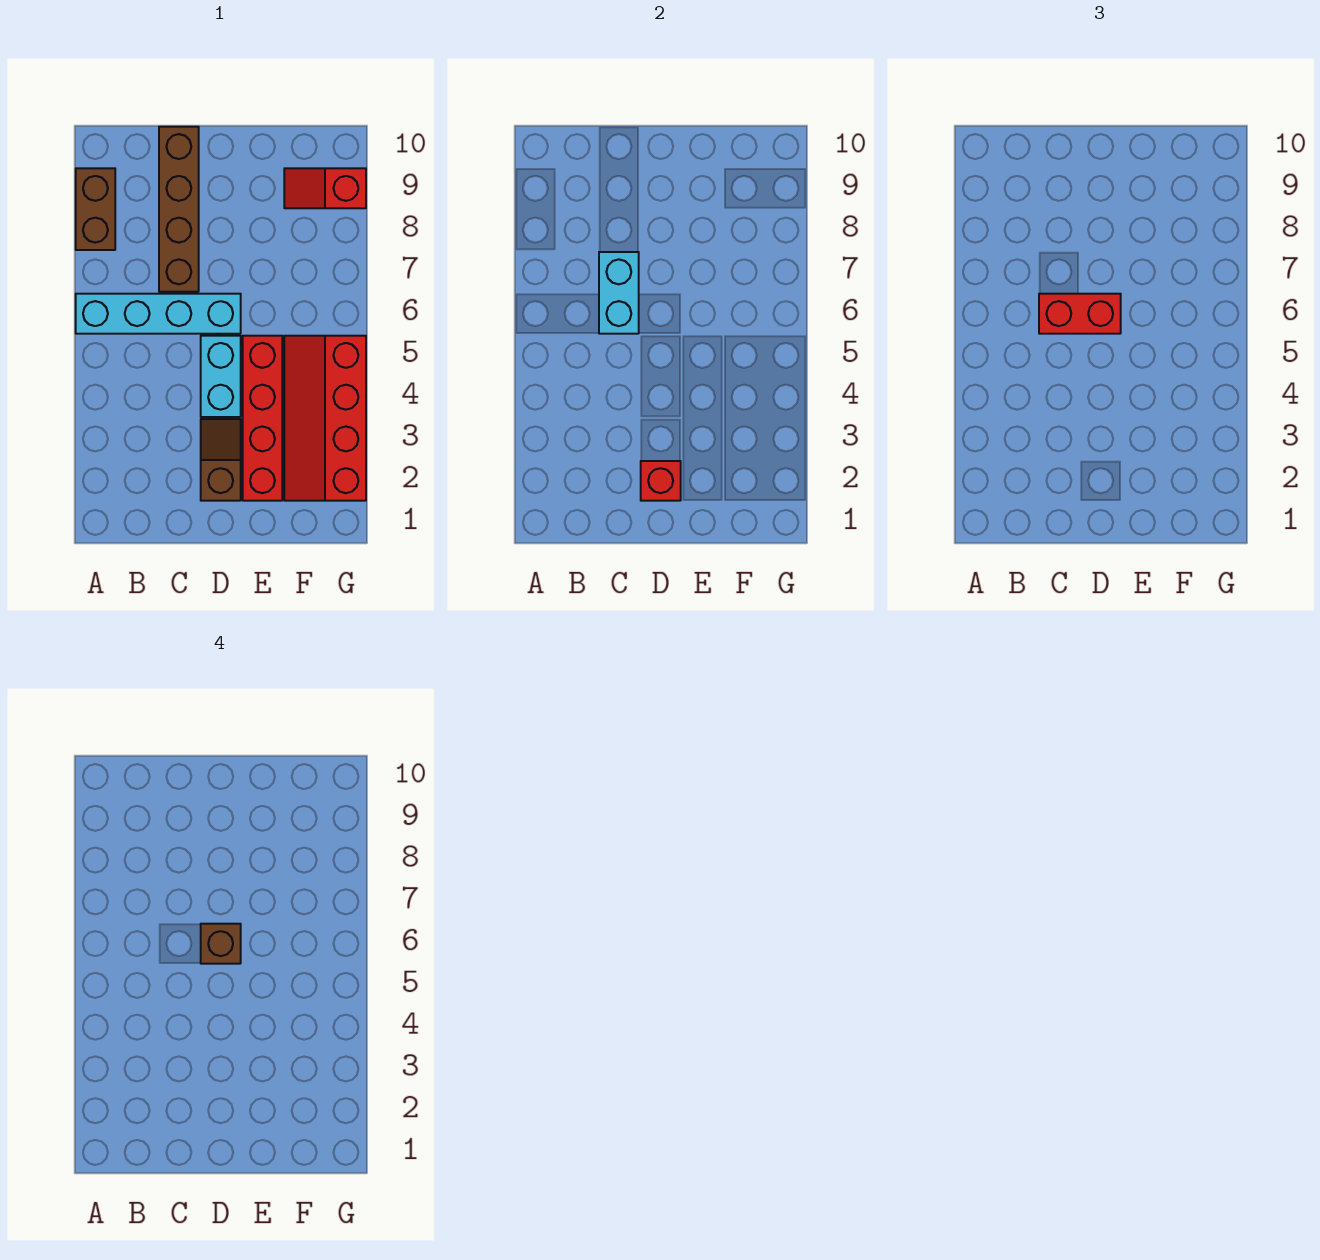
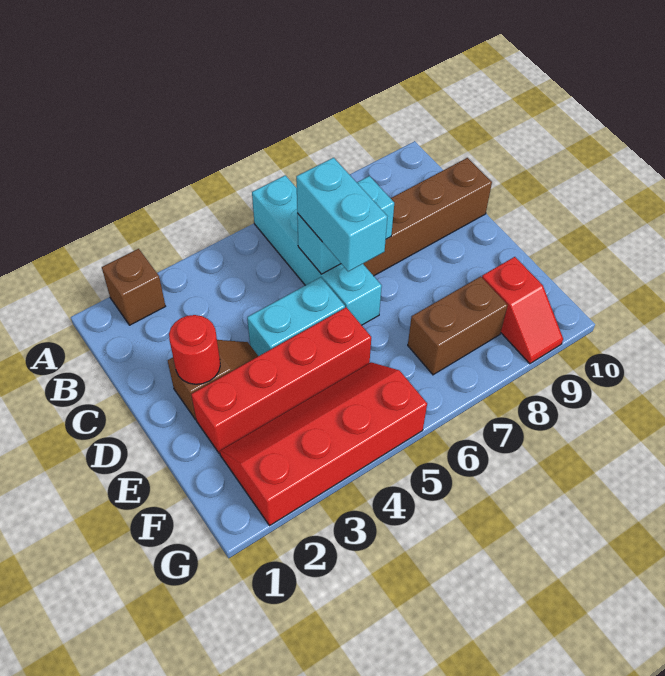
brown brick A8:A9 level 1 -> brown brick F7:F8 level 1
red brick C6:D6 level 3 -> cyan brick C6:D6 level 3
red brick D2 level 2 -> red round brick D2 level 2
brown brick D6 level 4 -> brown brick A2 level 1
red slope F9:G9 level 1 top G -> red slope F9:G9 level 1 top F

